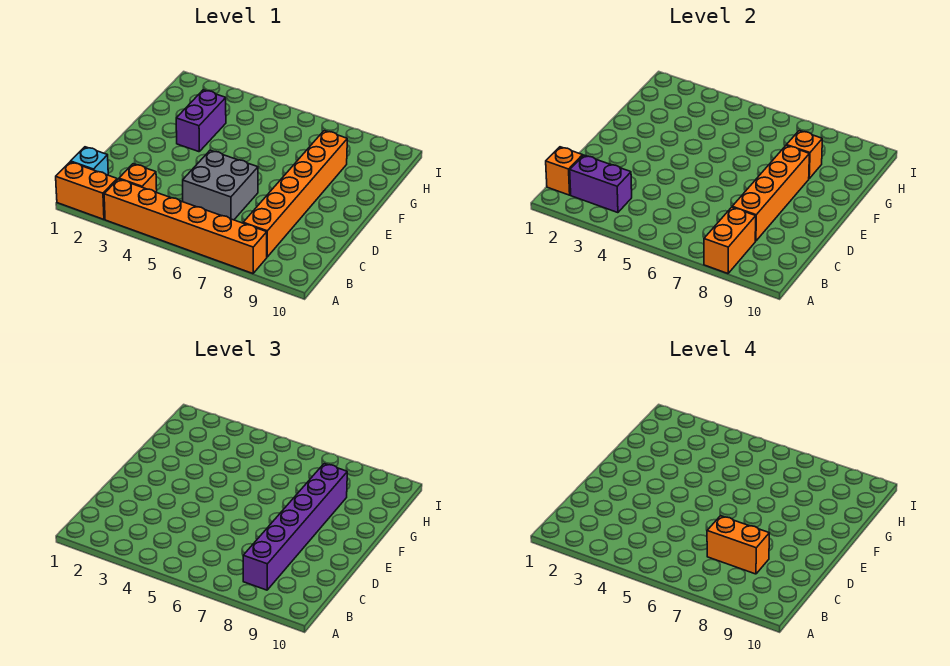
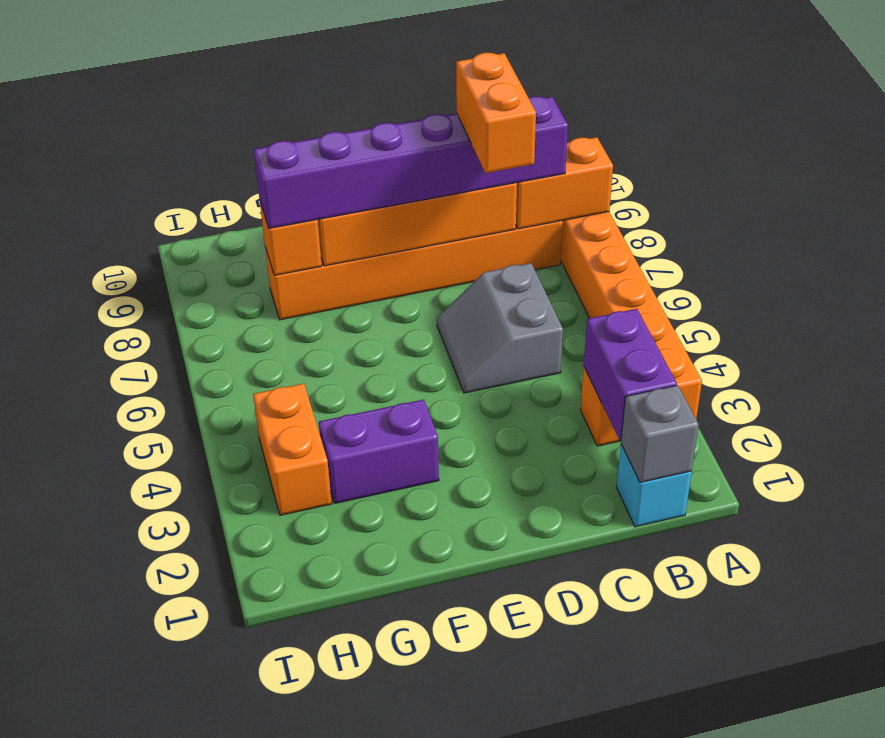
orange brick A1:A2 level 1 -> orange brick H3:H4 level 1
orange brick B1 level 2 -> grey brick B1 level 2
grey brick C5:D6 level 1 -> grey slope C5:D6 level 1 top C

